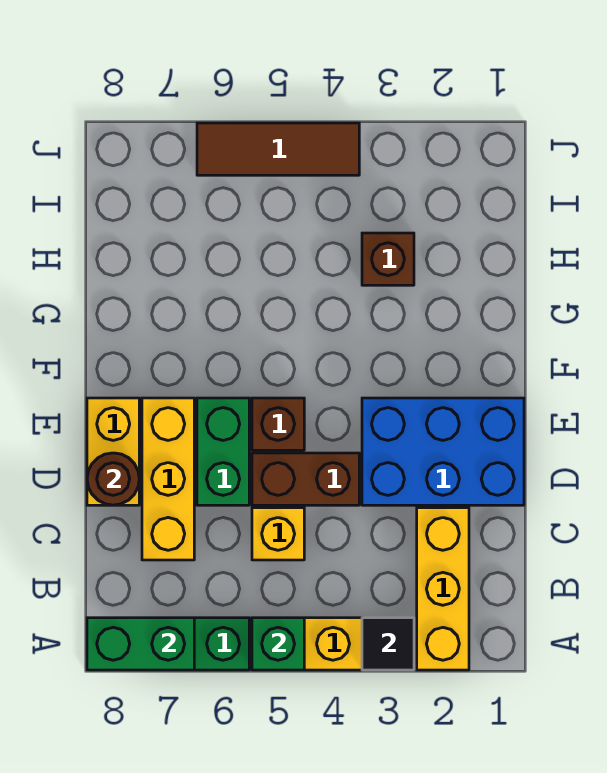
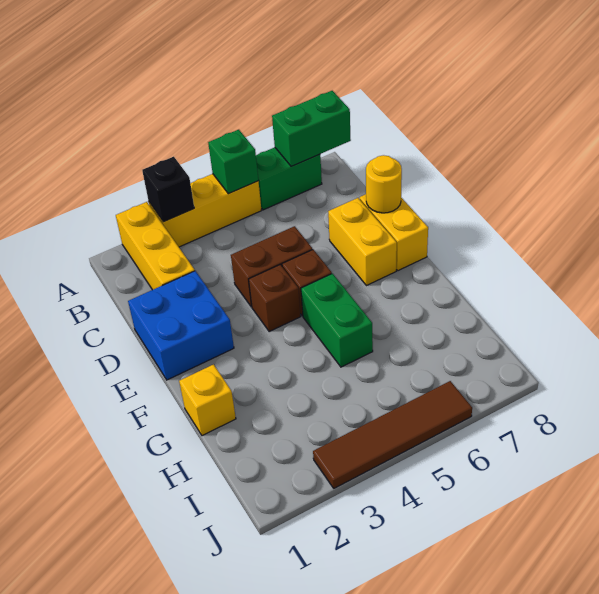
black tile A3 level 2 -> black brick A3 level 2
yellow brick C5 level 1 -> yellow brick G1 level 1
yellow brick C7:E7 level 1 -> yellow brick D7:E7 level 1
blue brick D1:E3 level 1 -> blue brick D1:E2 level 1
green brick D6:E6 level 1 -> green brick F5:G5 level 1
brown round brick D8 level 2 -> yellow round brick D8 level 2
brown brick H3 level 1 -> brown brick E4 level 1
brown tile J4:J6 level 1 -> brown tile J3:J6 level 1

